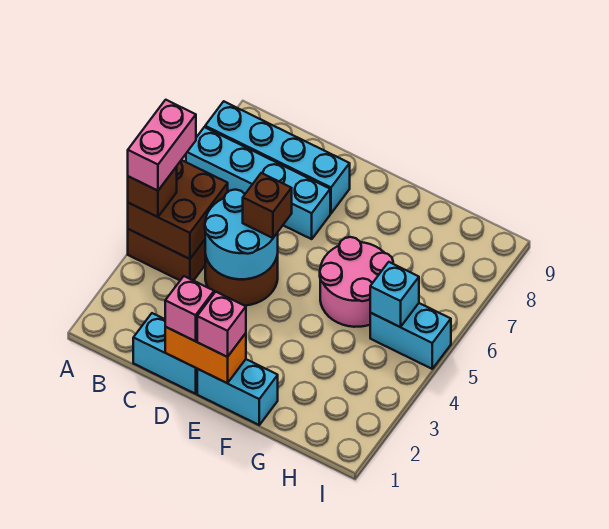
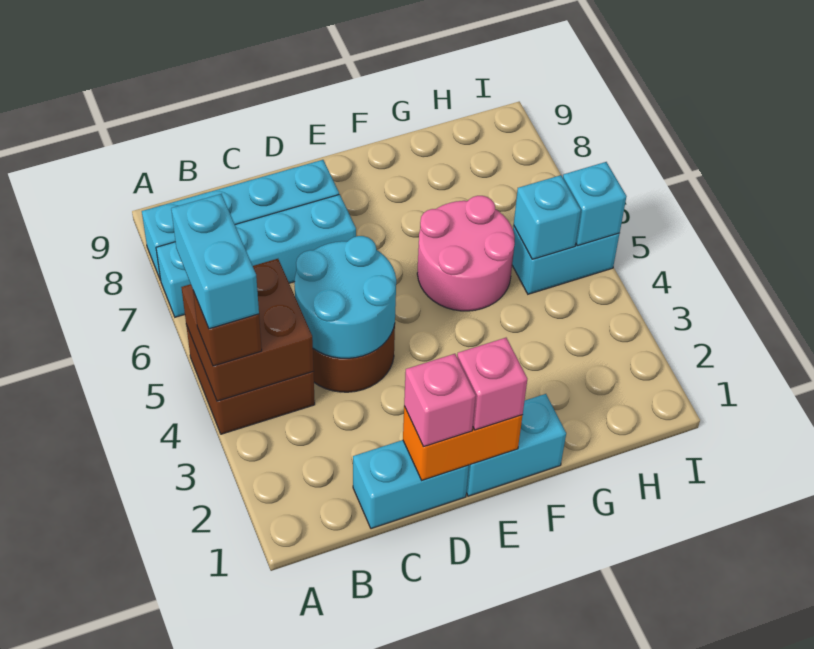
pink brick A4:A5 level 4 -> cyan brick A4:A5 level 4
brown brick D5 level 3 -> none
none -> cyan brick I5 level 2

